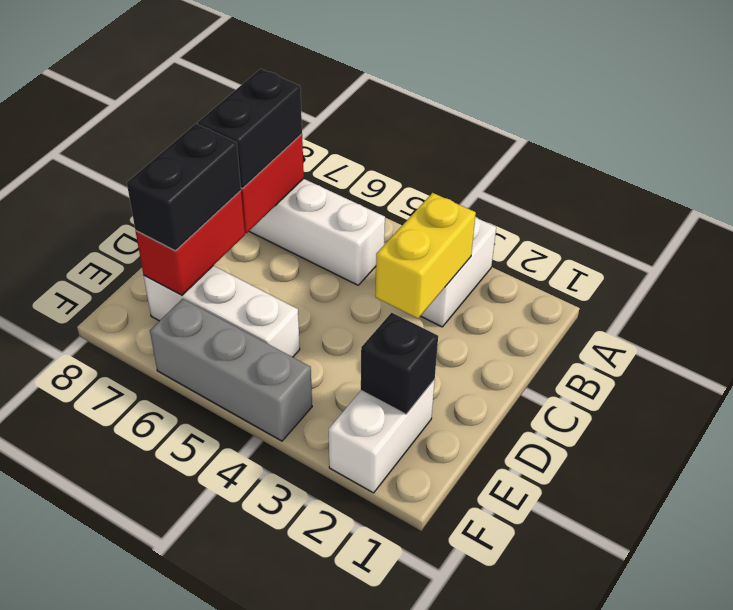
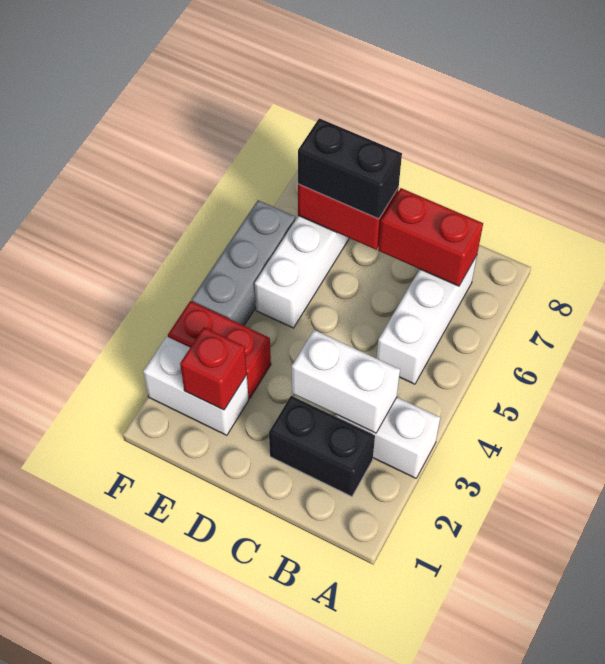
yellow brick B3:C3 level 2 -> white brick B3:C3 level 2
black brick B7:C7 level 3 -> black brick B2:C2 level 1
black brick E2 level 2 -> red brick E2 level 2
none -> red brick E3:F3 level 1

